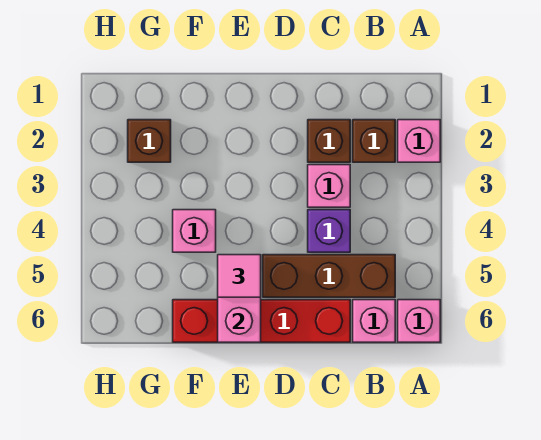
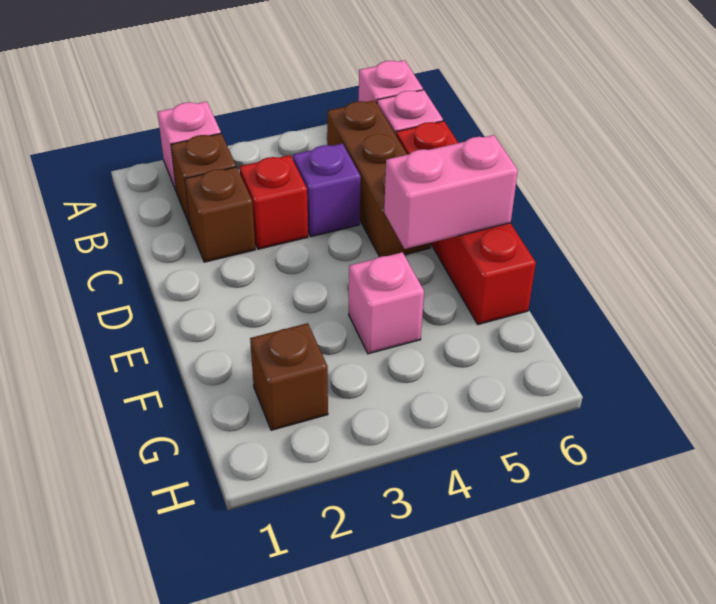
pink brick C3 level 1 -> red brick C3 level 1
pink tile E5 level 3 -> none

